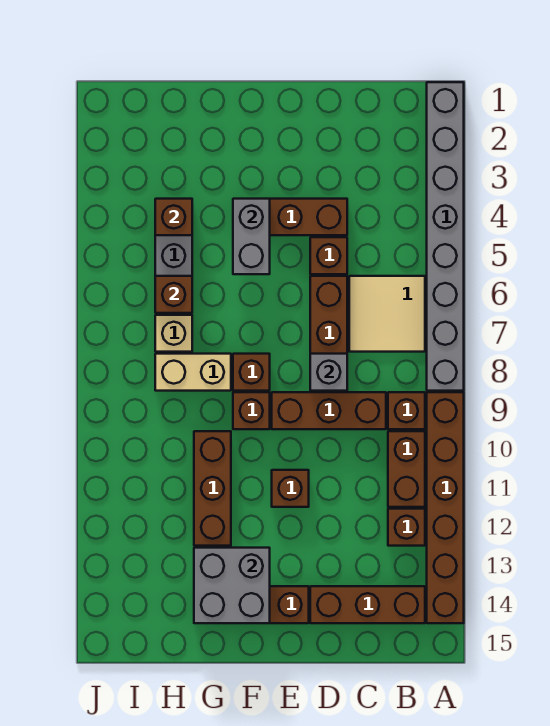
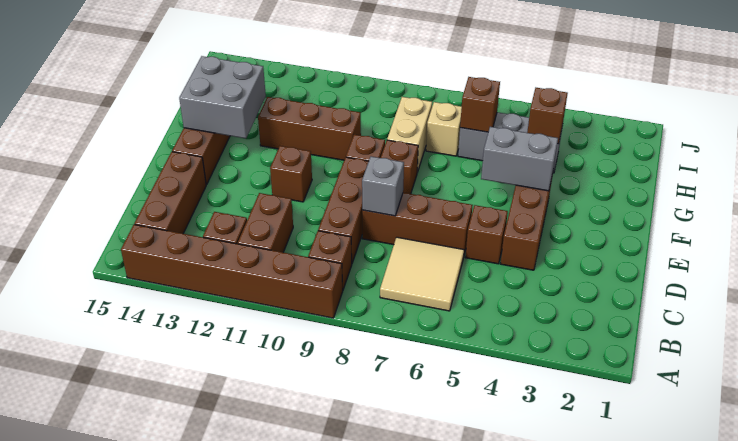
grey brick A1:A8 level 1 -> none
brown brick B10:B11 level 1 -> brown brick B11:C11 level 1

